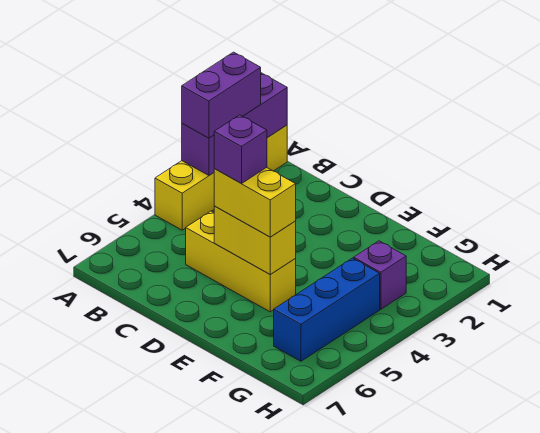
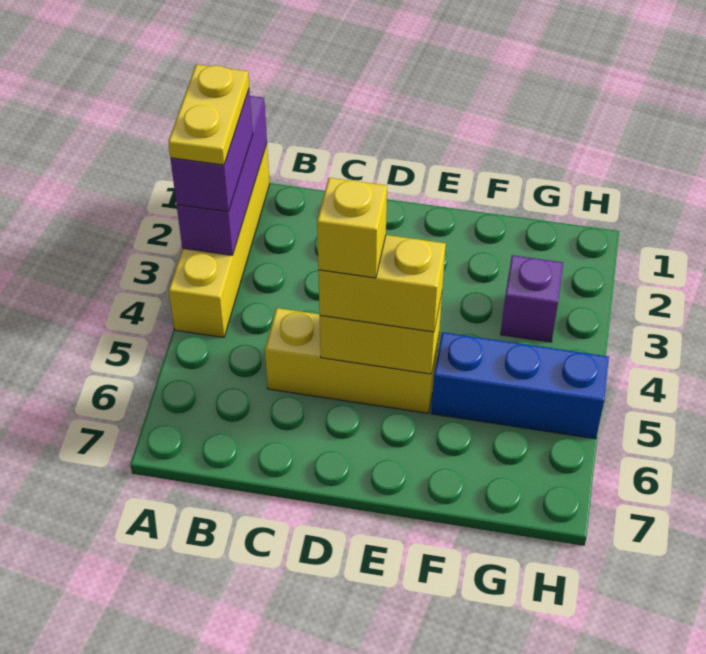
none -> yellow plate A2:A3 level 4
purple brick D5 level 4 -> yellow brick D5 level 4
blue brick G4:G6 level 1 -> blue brick F5:H5 level 1

